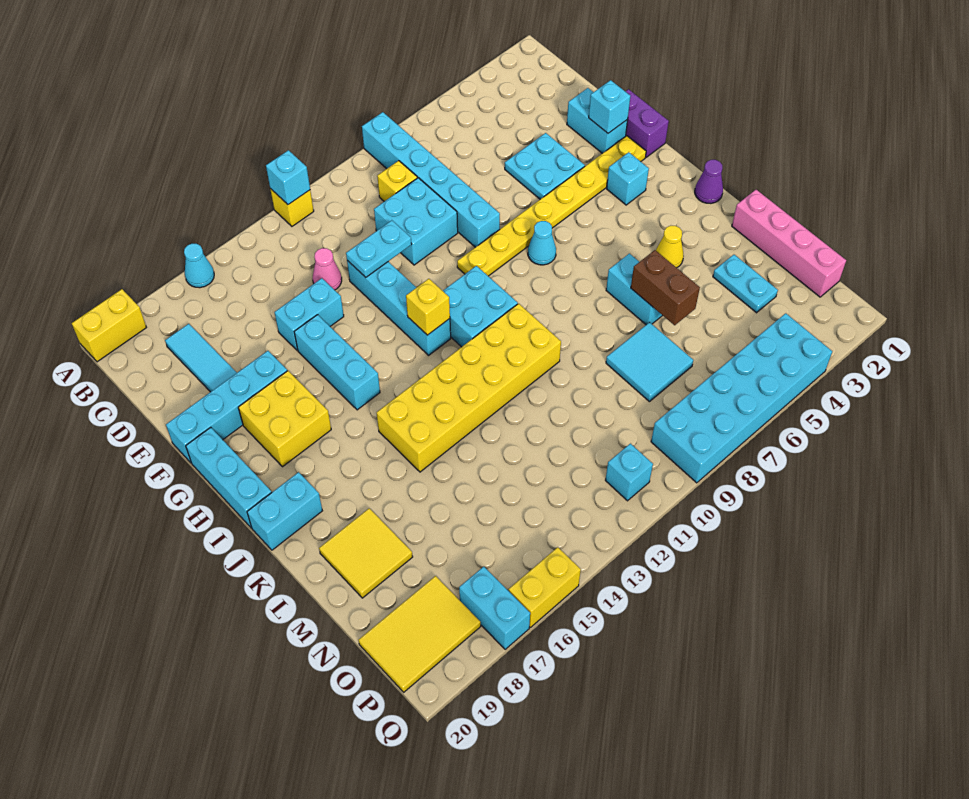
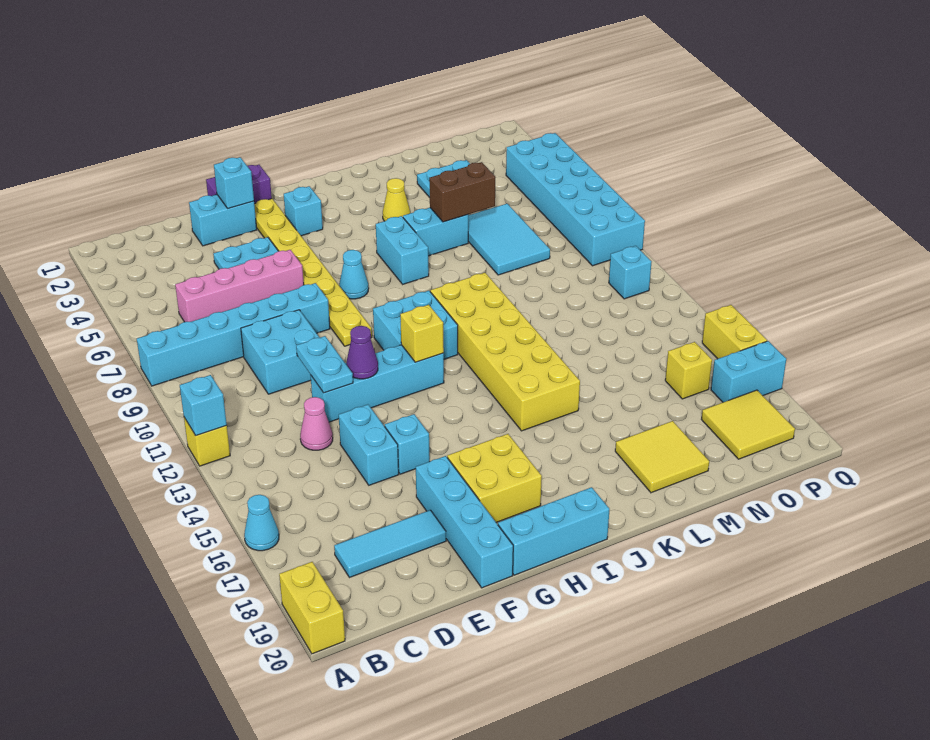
yellow brick C9 level 1 -> yellow brick O16 level 1
cyan brick F15:H15 level 1 -> cyan brick F15 level 1
purple cone J1 level 1 -> purple cone F12 level 2
cyan brick J19:J20 level 1 -> cyan brick J6:J7 level 1
pink brick L1:O1 level 1 -> pink brick C6:F6 level 1
cyan tile M7:N8 level 1 -> cyan tile M6:N8 level 1
yellow tile O18:P20 level 1 -> yellow tile O18:P19 level 1

